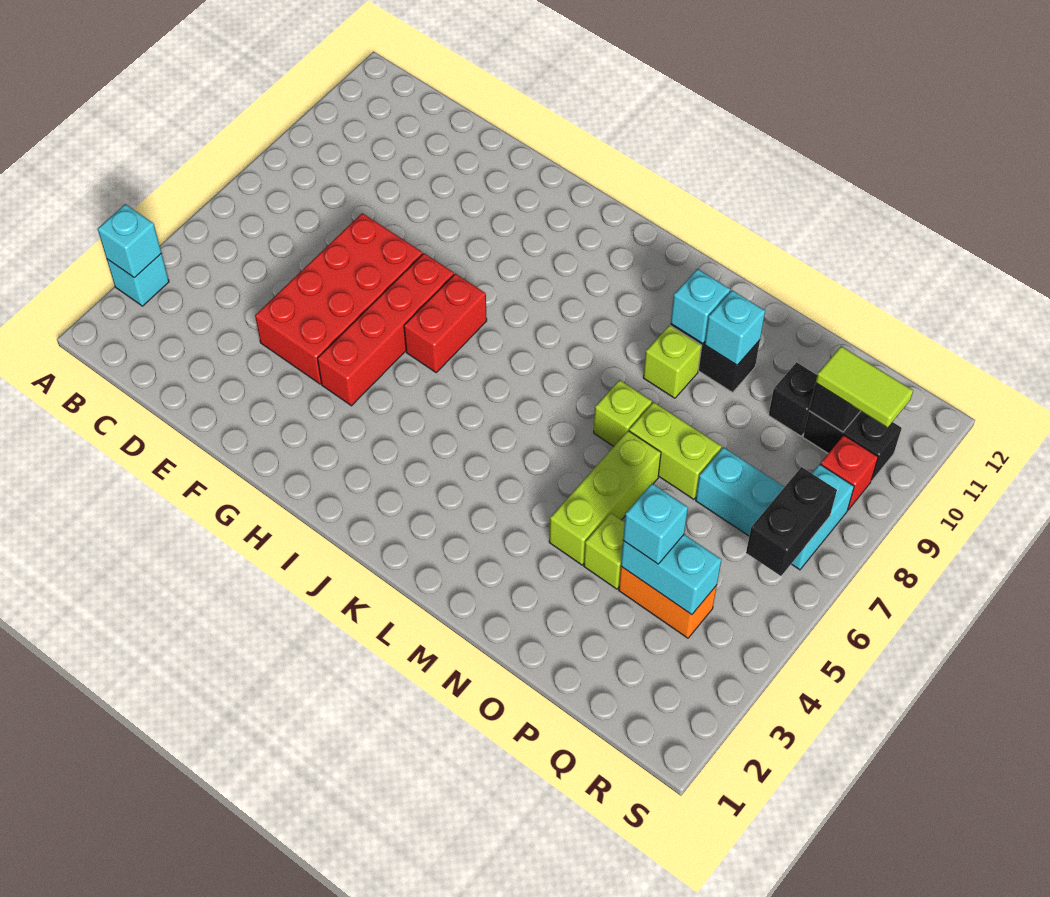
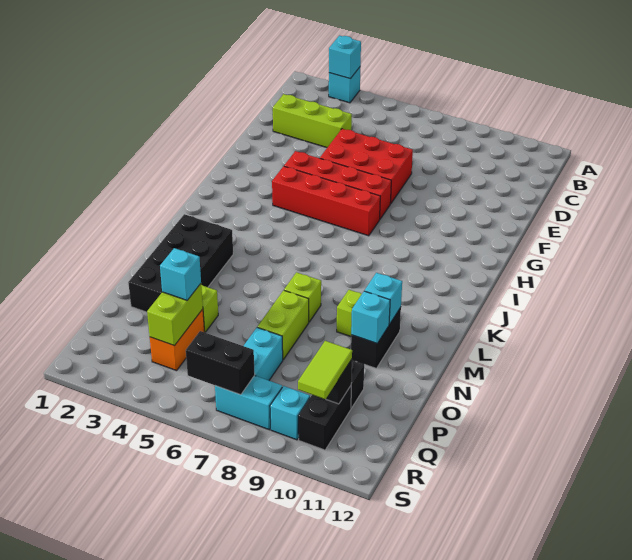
red brick E4:F7 level 1 -> red brick E5:F7 level 1
red brick H6:H7 level 1 -> red brick H4:H7 level 1
none -> black brick L2:O3 level 1
lime brick N4:N6 level 1 -> lime brick D2:D4 level 1
cyan brick P4:Q4 level 2 -> lime brick P4:Q4 level 2
red brick R9 level 1 -> cyan brick R9 level 1

